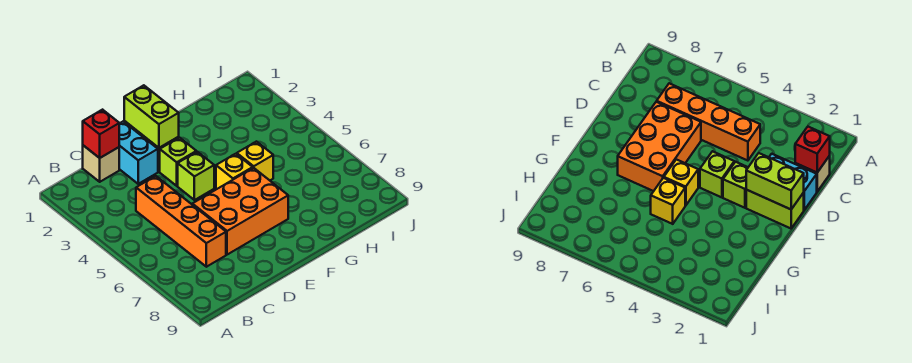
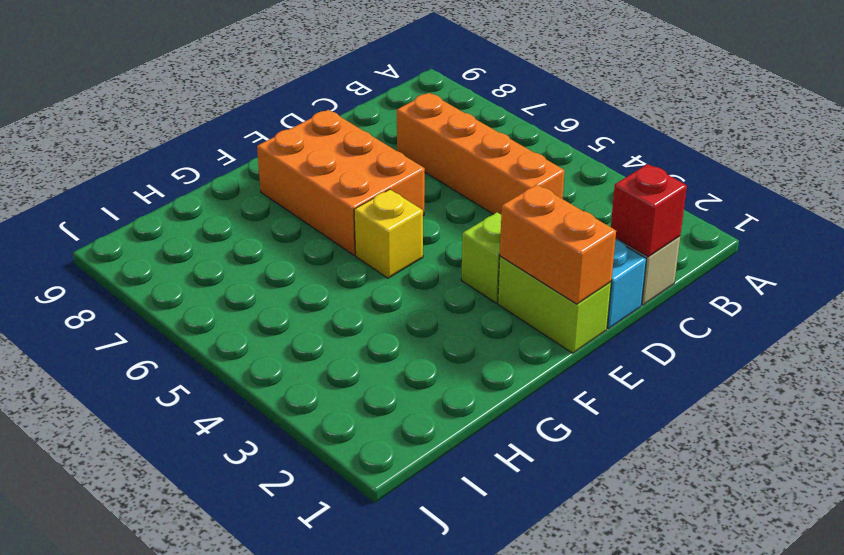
orange brick D6:F7 level 1 -> orange brick E6:F8 level 1
lime brick E1:E2 level 2 -> orange brick E1:E2 level 2
lime brick E4 level 1 -> none
yellow brick G5 level 1 -> none

